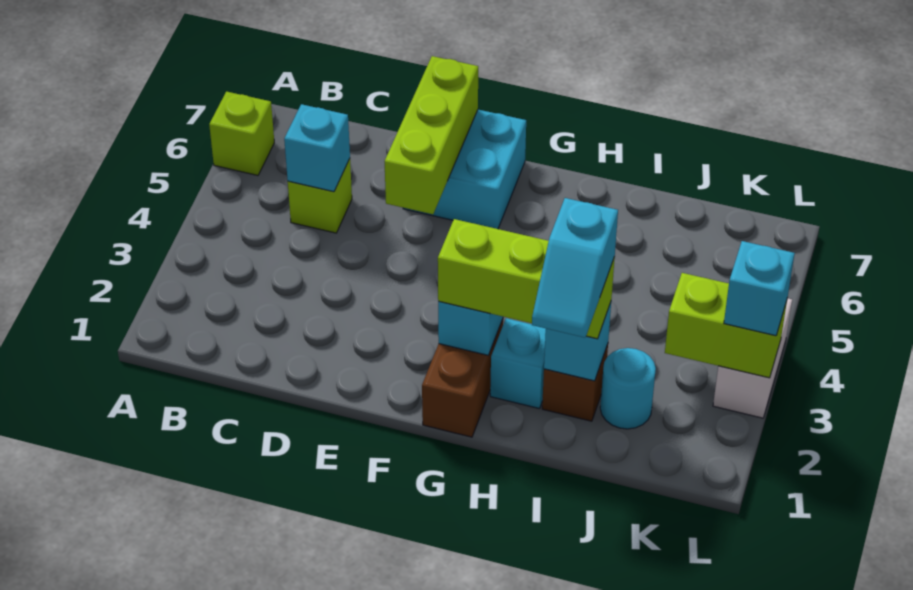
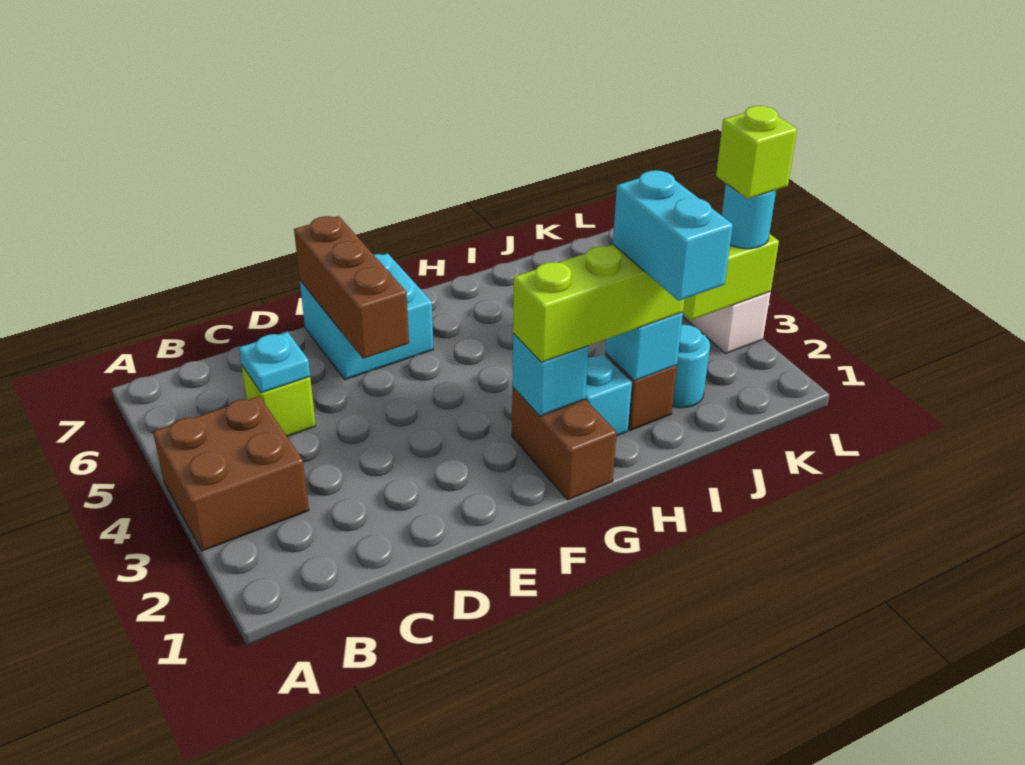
none -> brown brick A3:B4 level 1
lime brick A6 level 1 -> lime brick L3 level 4
cyan brick C5 level 2 -> cyan plate C5 level 2
lime brick E5:E7 level 2 -> brown brick E5:E7 level 2
cyan slope I1:I2 level 4 top 2 -> cyan brick I1:I2 level 4
cyan brick L3 level 3 -> cyan round brick L3 level 3

